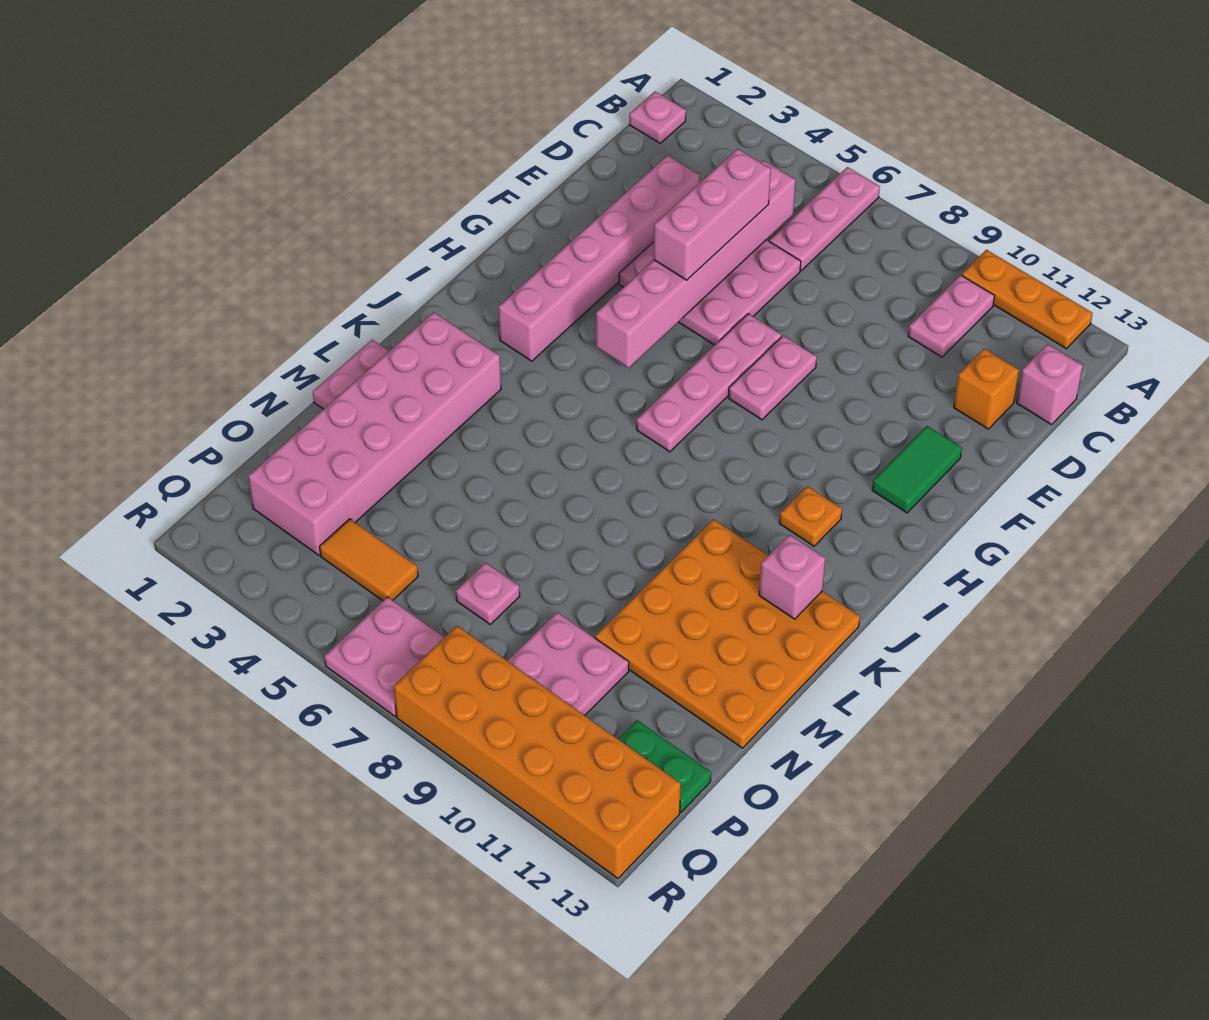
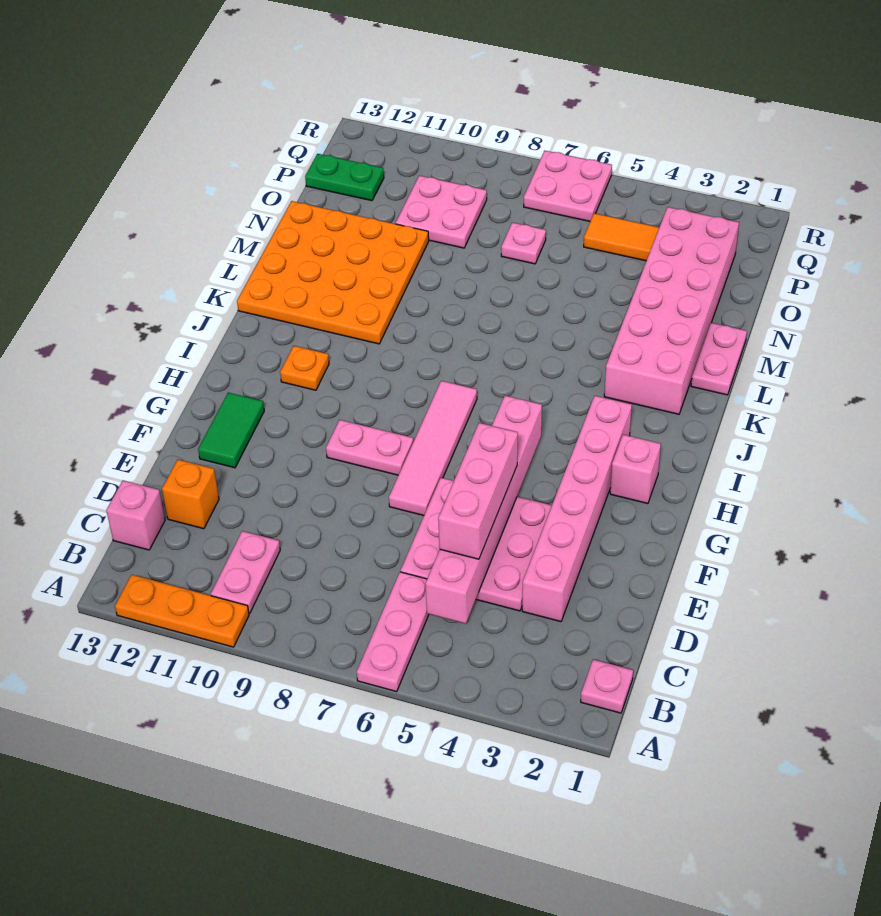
pink plate F7:I7 level 1 -> pink tile F7:I7 level 1
pink plate F8:G8 level 1 -> pink plate G8:G9 level 1
pink brick K12 level 2 -> pink brick H2 level 1
orange brick Q8:R13 level 1 -> none

